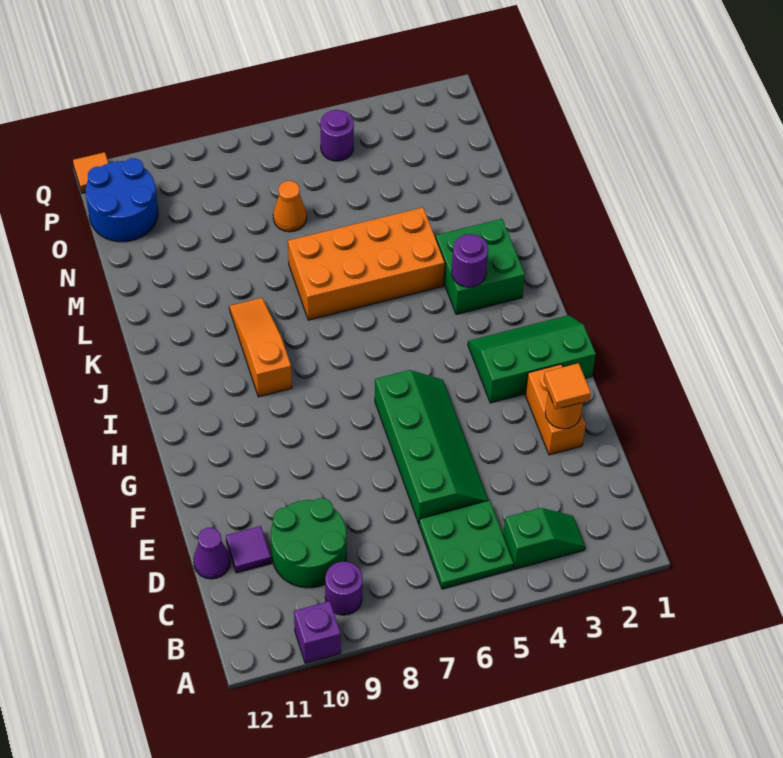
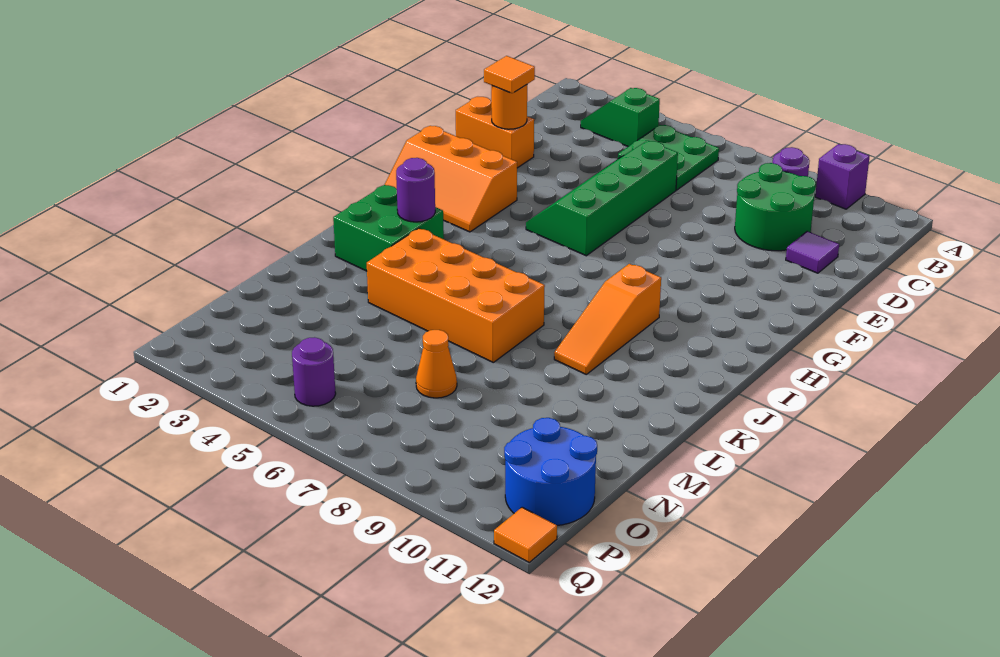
purple cone D12 level 1 -> none
orange brick E2:F2 level 1 -> orange brick E1:E2 level 1
green slope G1:H3 level 1 top G -> orange slope G1:H3 level 1 top G

